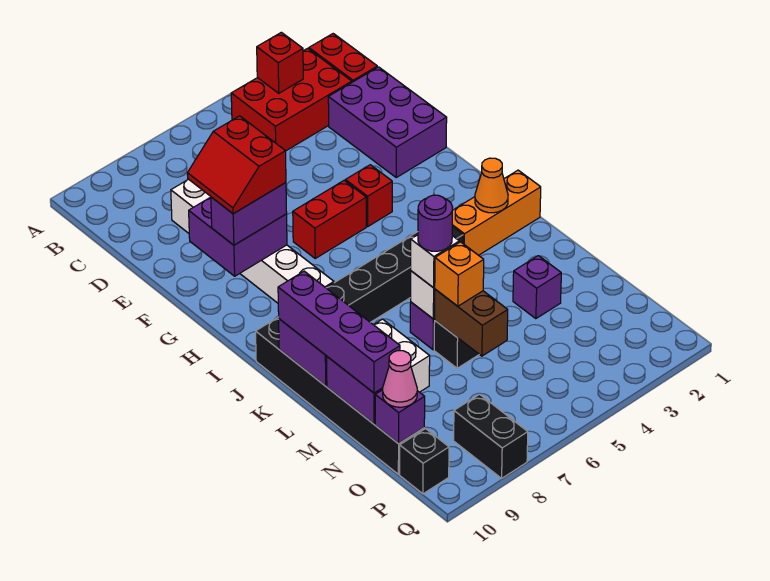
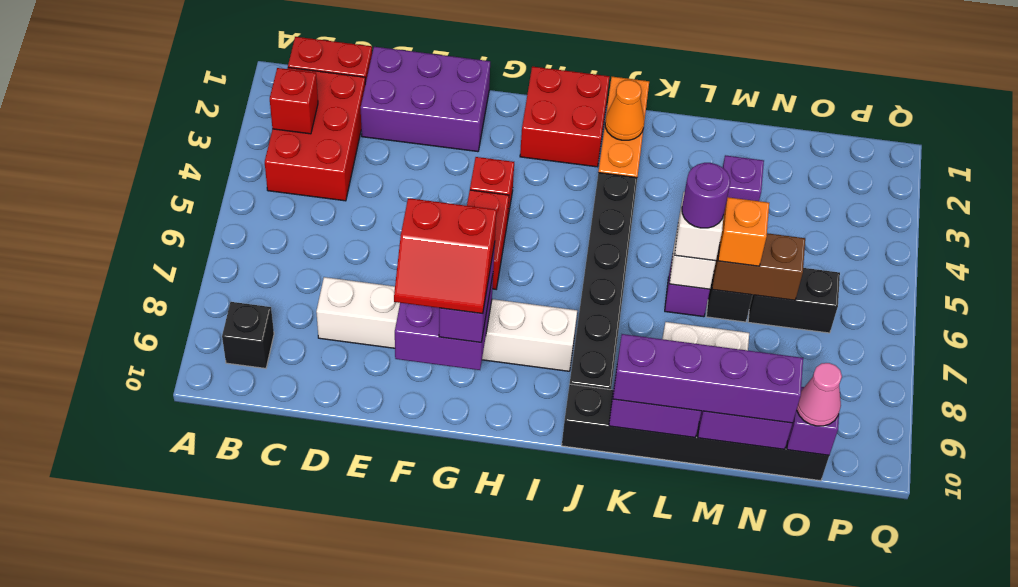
none -> red brick H1:I2 level 1
black brick P8:Q8 level 1 -> black brick N6:O6 level 1
black brick P10 level 1 -> black brick B9 level 1

